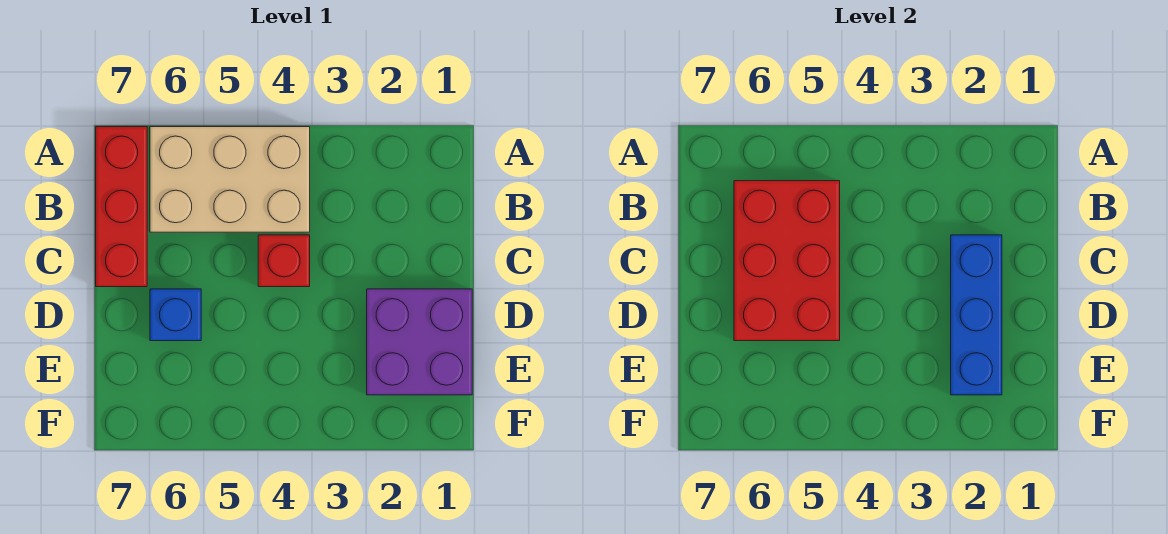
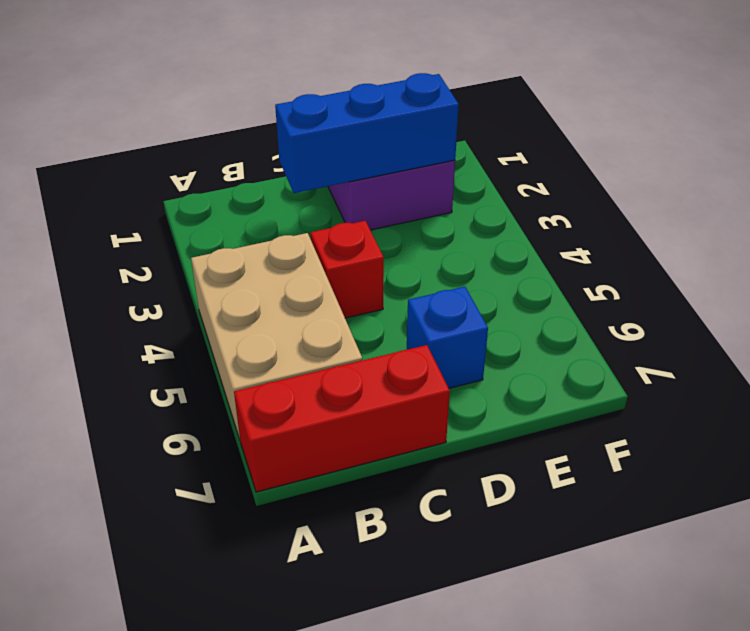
red brick B5:D6 level 2 -> none

